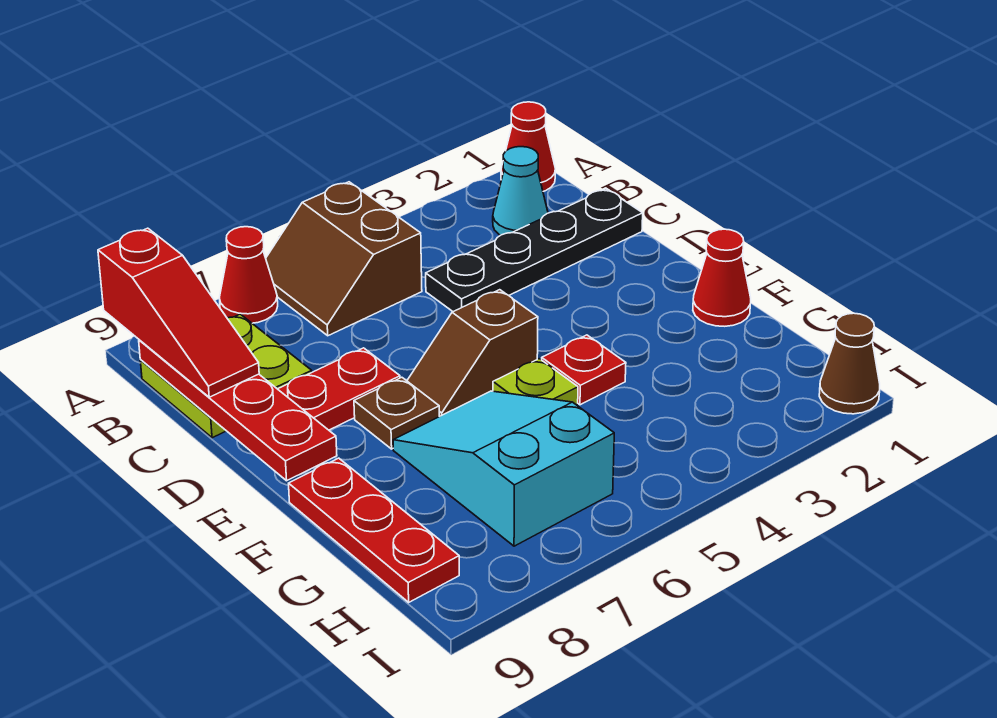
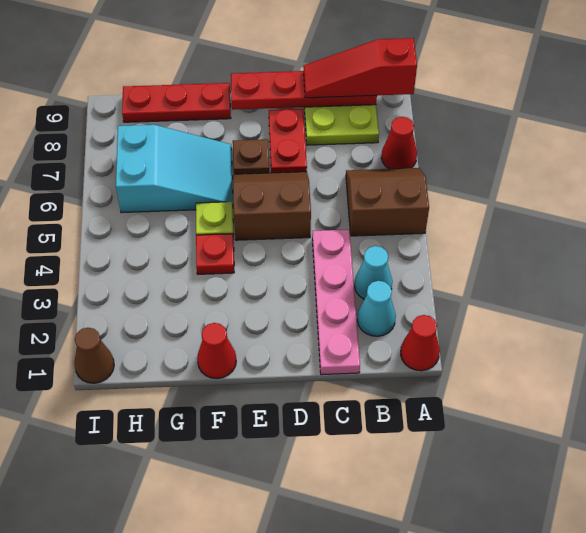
none -> cyan cone B3 level 1
black plate C1:C4 level 1 -> pink plate C1:C4 level 1
brown slope E5:E6 level 1 top 5 -> brown slope D5:E6 level 1 top 5

